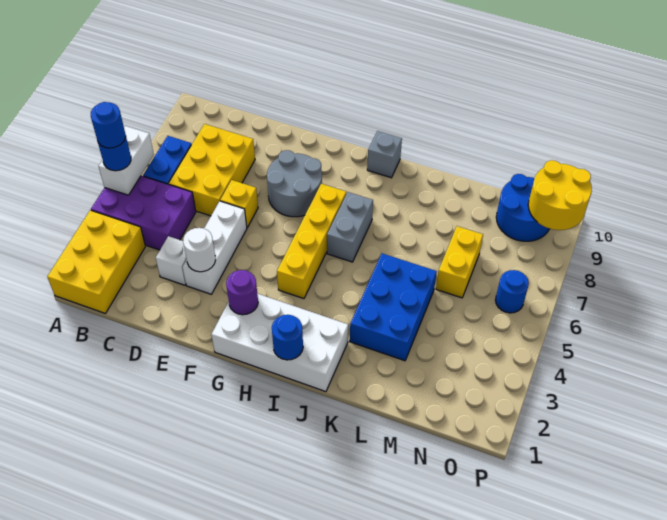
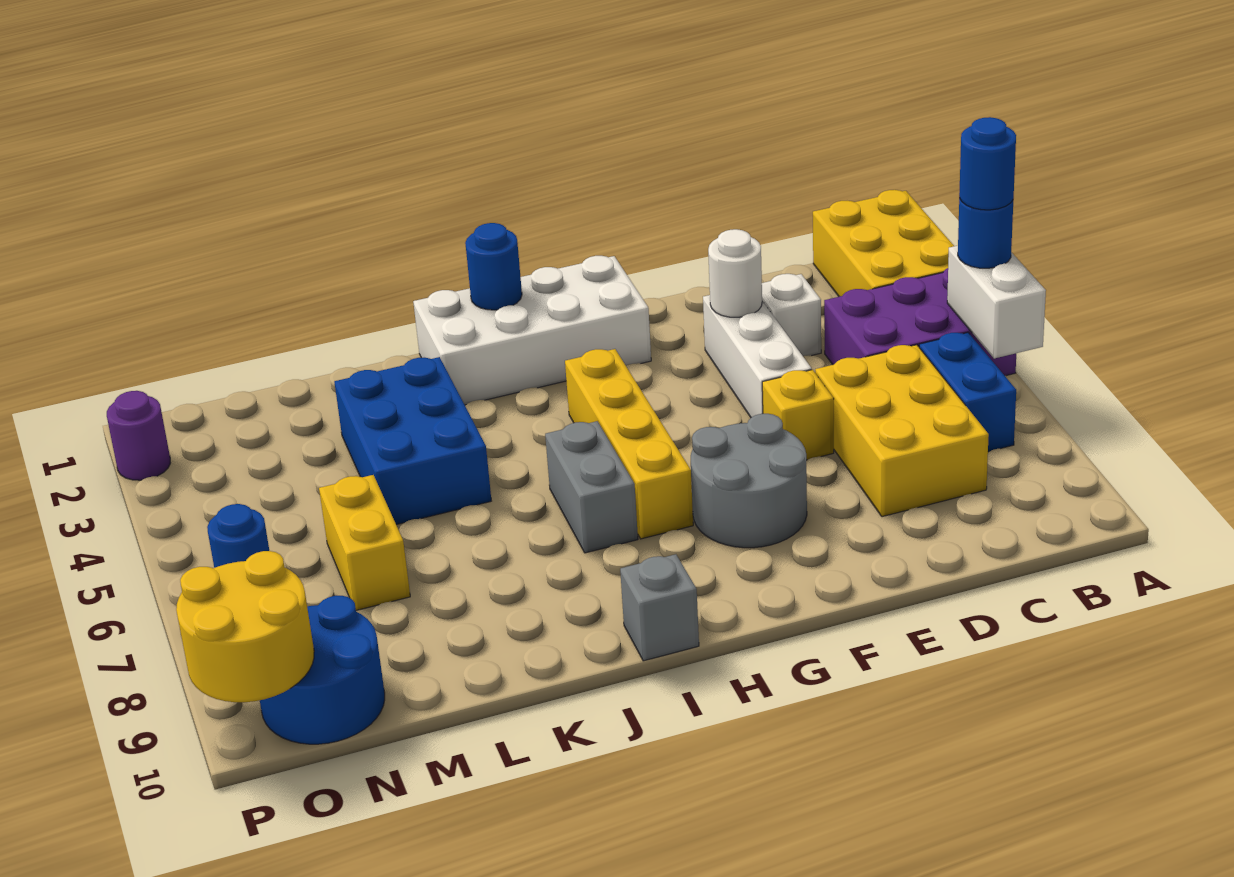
purple round brick G2 level 2 -> purple round brick P2 level 1

